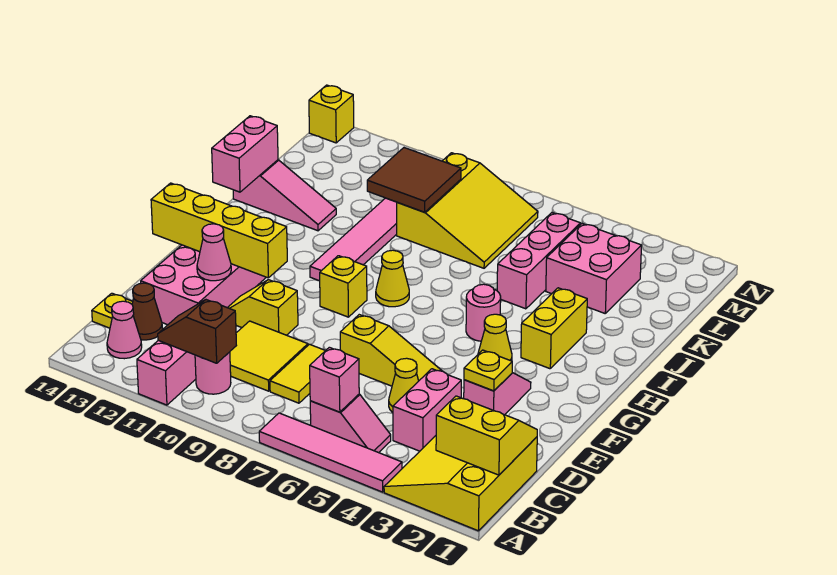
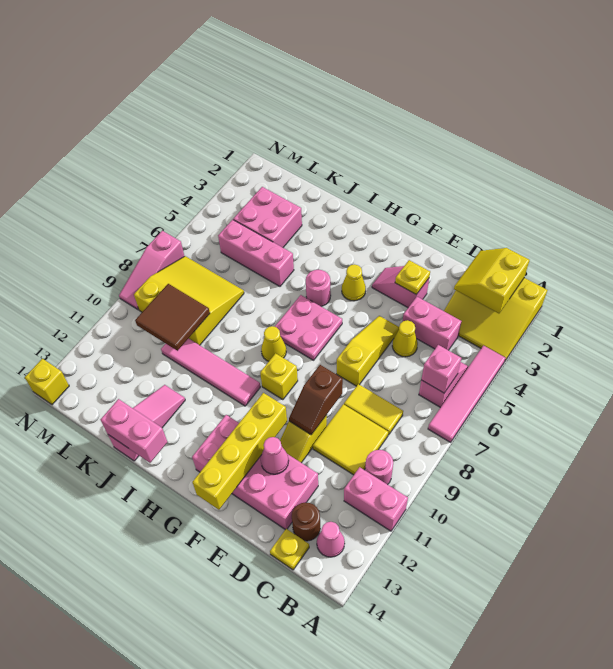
brown slope B10:B11 level 2 top 10 -> brown slope E9:E10 level 2 top 9
brown cone C13 level 1 -> brown round brick C13 level 1
none -> pink plate G6:H7 level 1
yellow brick H3:I3 level 1 -> none
none -> pink slope N7:N9 level 1 top 7

